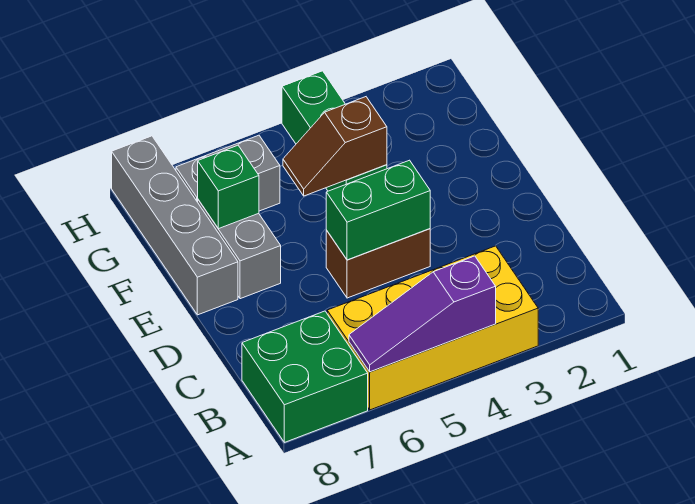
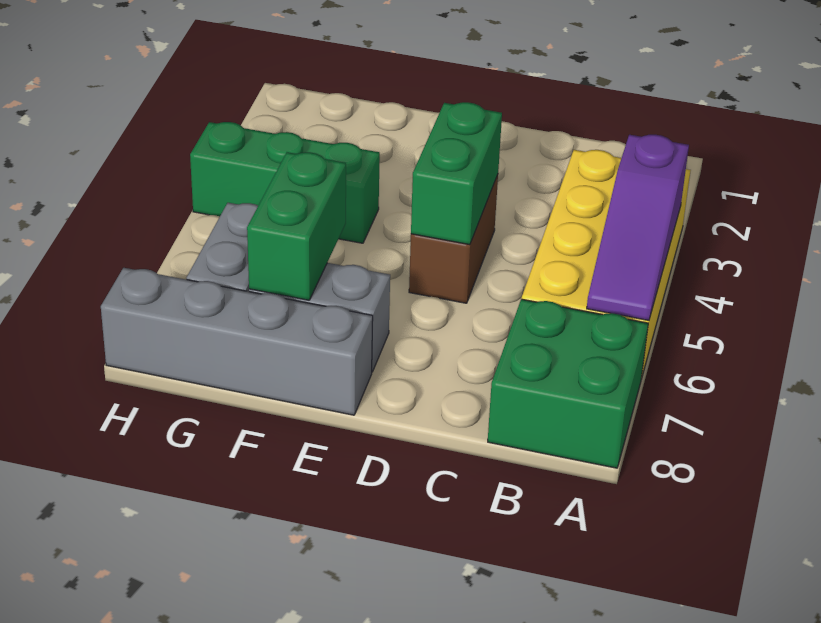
brown slope F4:F5 level 2 top 4 -> none
green brick F7 level 2 -> green brick F6:F7 level 2

